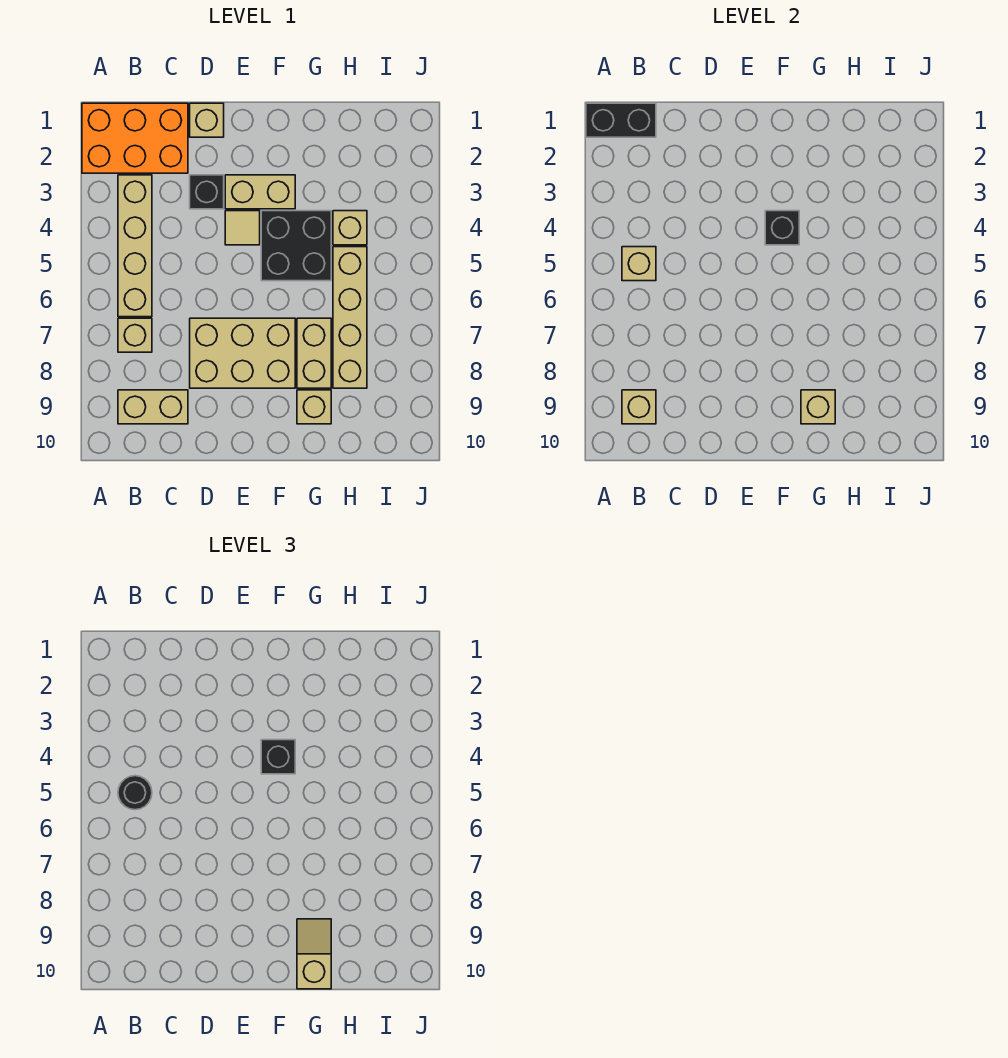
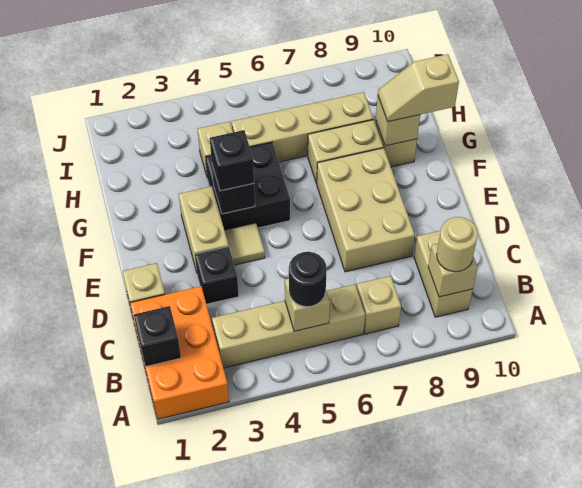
black brick A1:B1 level 2 -> black brick B1 level 2
none -> tan round brick B9 level 3

